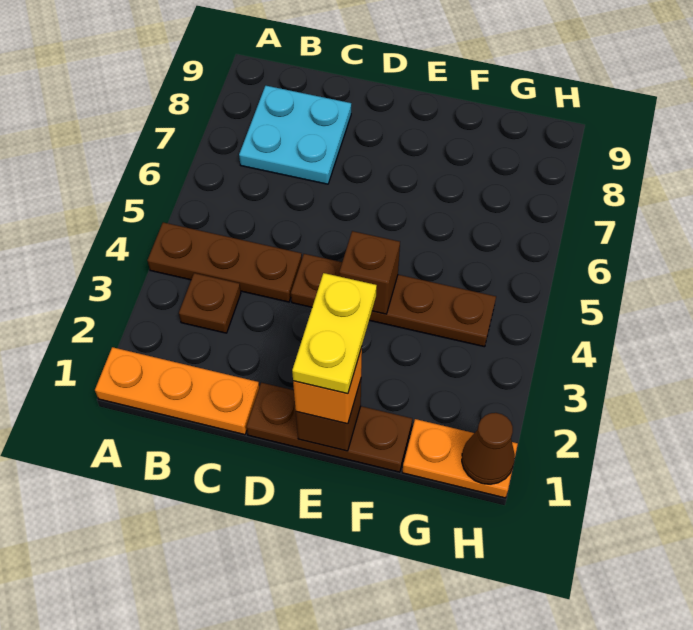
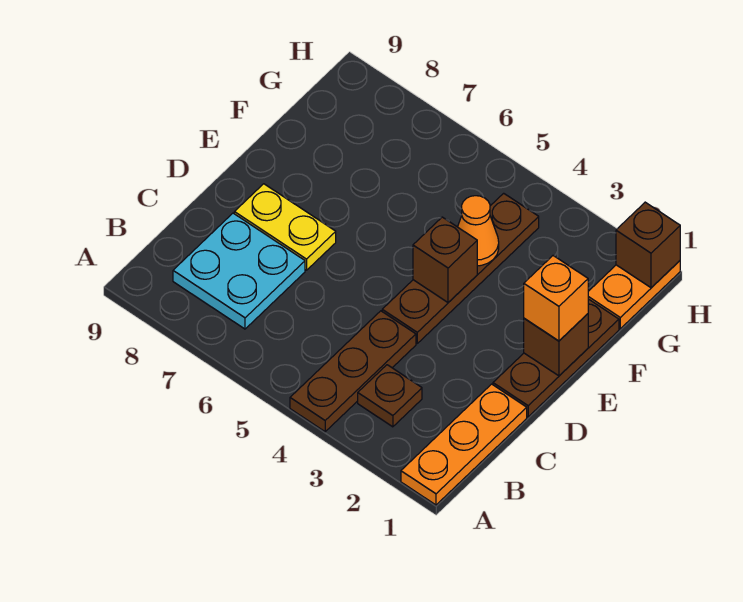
yellow plate E1:E2 level 4 -> yellow plate D7:D8 level 1
none -> orange cone F4 level 2
brown cone H1 level 2 -> brown brick H1 level 2

